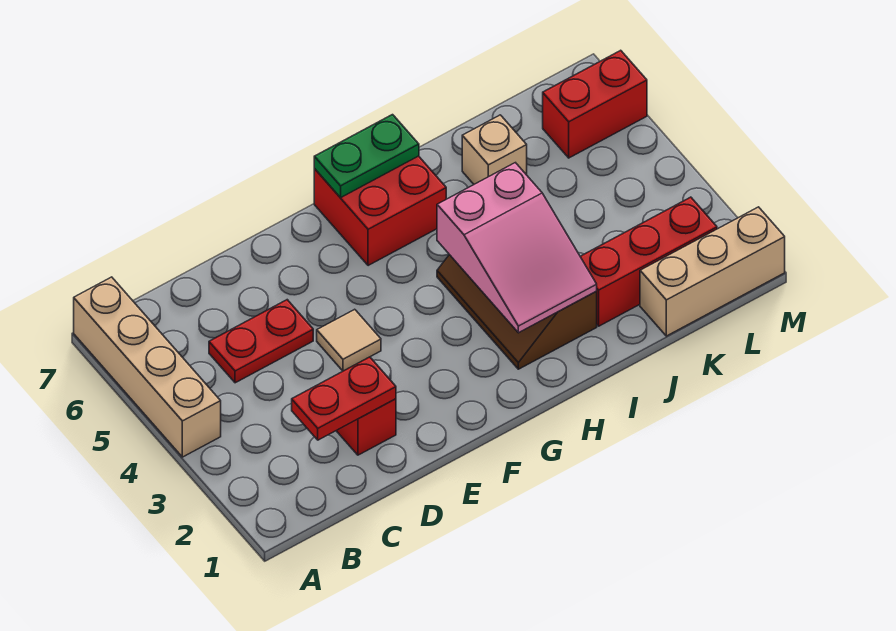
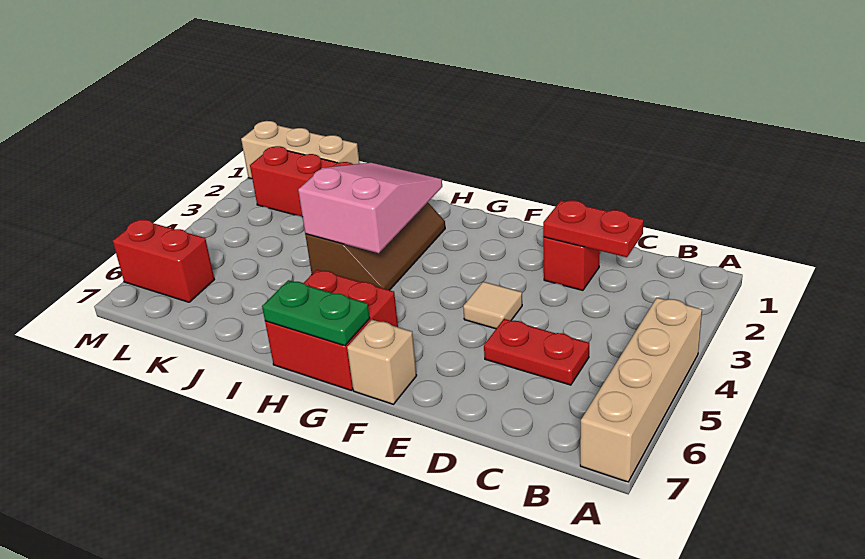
tan brick J6 level 1 -> tan brick F7 level 1

